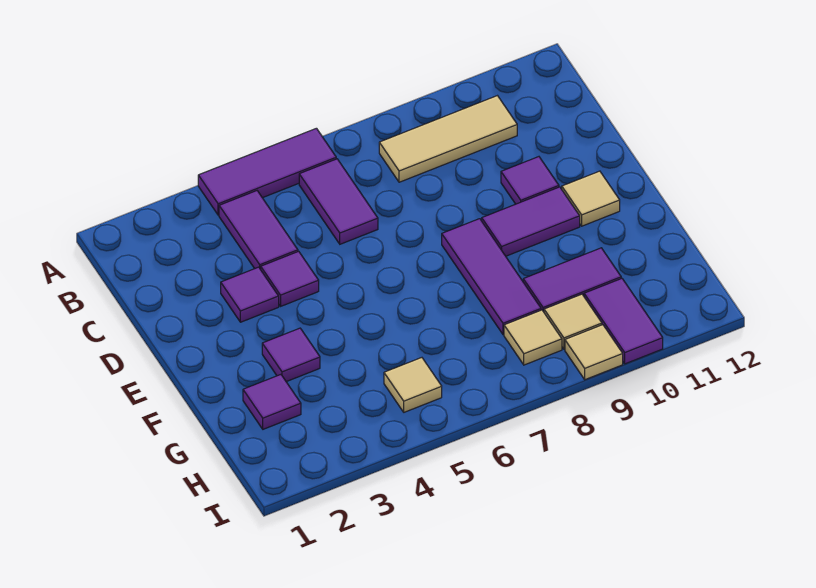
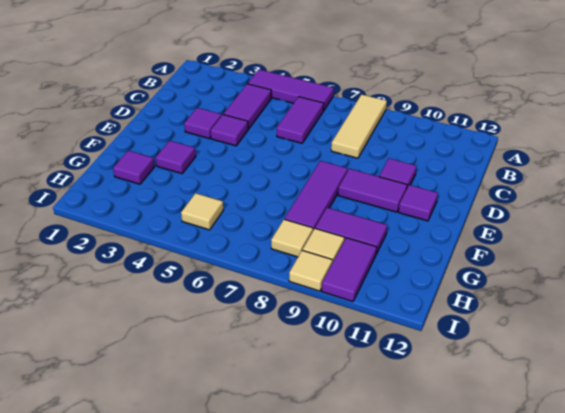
tan tile B8:B10 level 1 -> tan tile A8:C8 level 1
tan tile E11 level 1 -> purple tile E11 level 1

